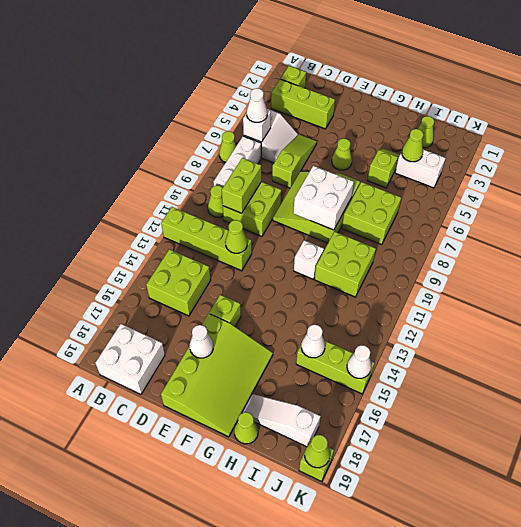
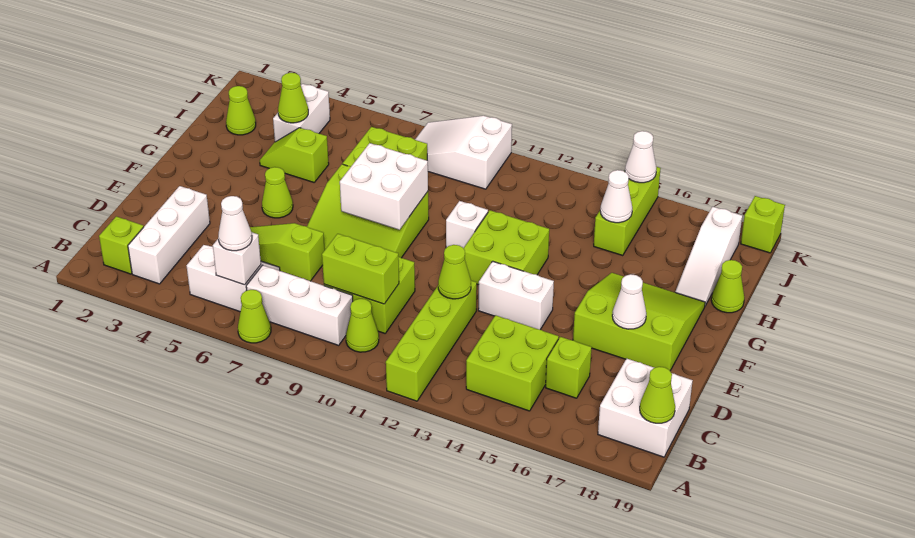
lime brick B3:D3 level 1 -> white brick B3:D3 level 1
none -> white brick E13:E14 level 1
lime brick E15 level 1 -> lime brick C16 level 1
lime slope E16:G19 level 1 top E -> lime slope E16:G18 level 1 top E
lime brick H10:I11 level 1 -> lime brick F12:G13 level 1
none -> white slope J8:K10 level 1 top 10
lime cone K19 level 2 -> lime cone B19 level 2

